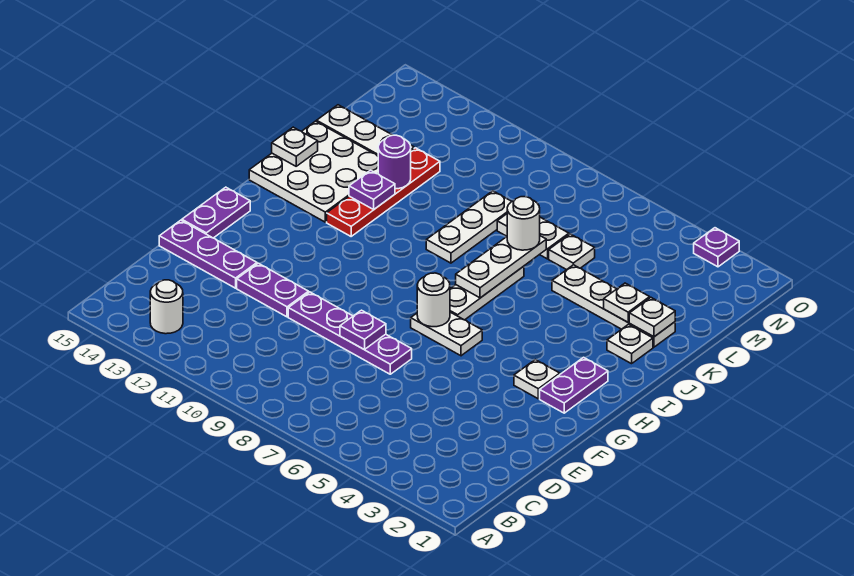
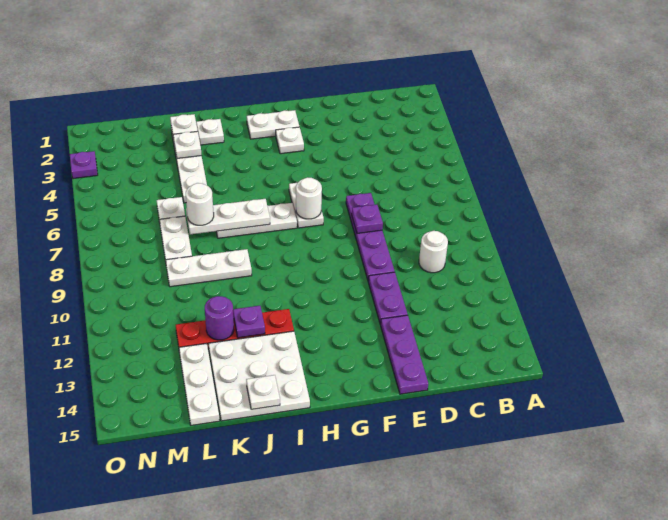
white round brick B13 level 1 -> white round brick C10 level 1
purple plate F15:G15 level 1 -> none
purple plate G2:H2 level 1 -> white plate G2:H2 level 1

